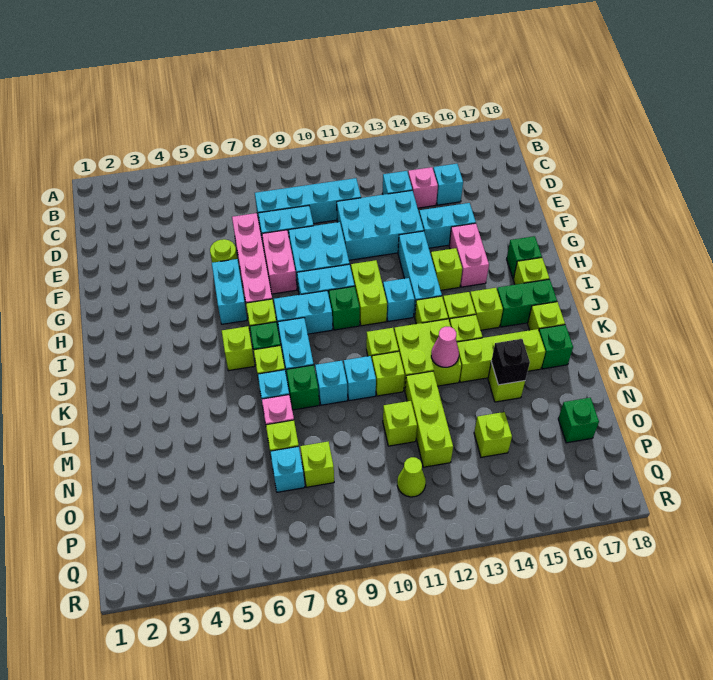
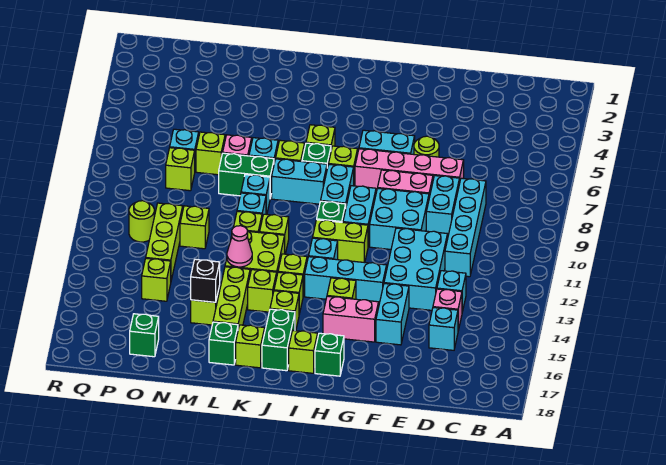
green brick L8 level 1 -> green brick L8:M8 level 1
lime brick M12:O12 level 1 -> lime brick O11:O13 level 1
lime cone P11 level 1 -> lime round brick P11 level 1

